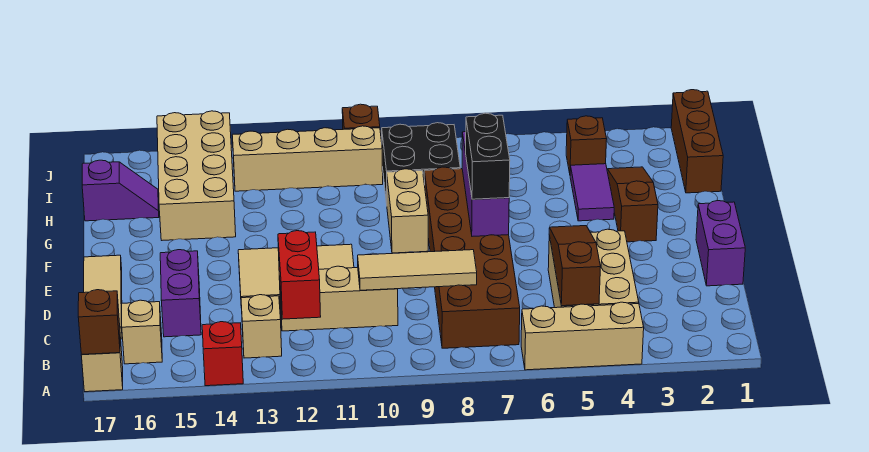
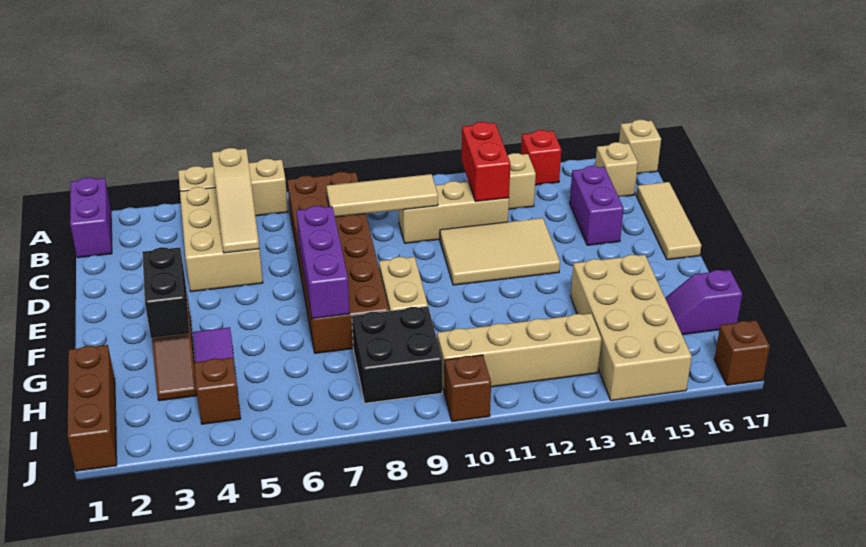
brown brick A17 level 2 -> brown brick J17 level 1
brown slope B5:D5 level 2 top B -> tan slope B5:D5 level 2 top B
purple brick D1:E1 level 1 -> purple brick A1:B1 level 1
black brick E7:F7 level 3 -> black brick F3:G3 level 2

